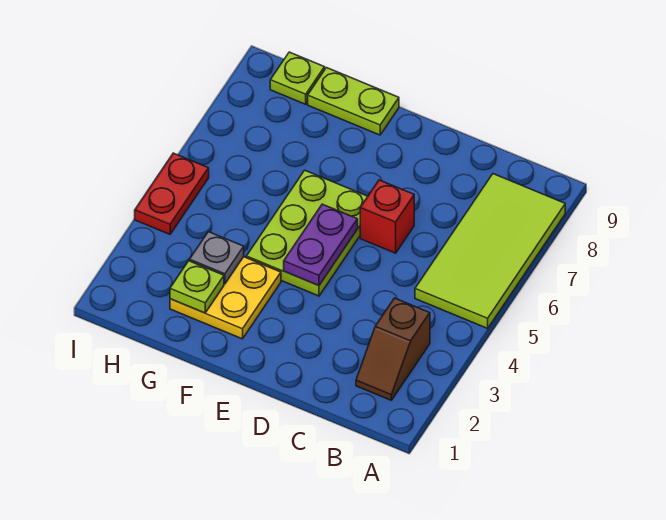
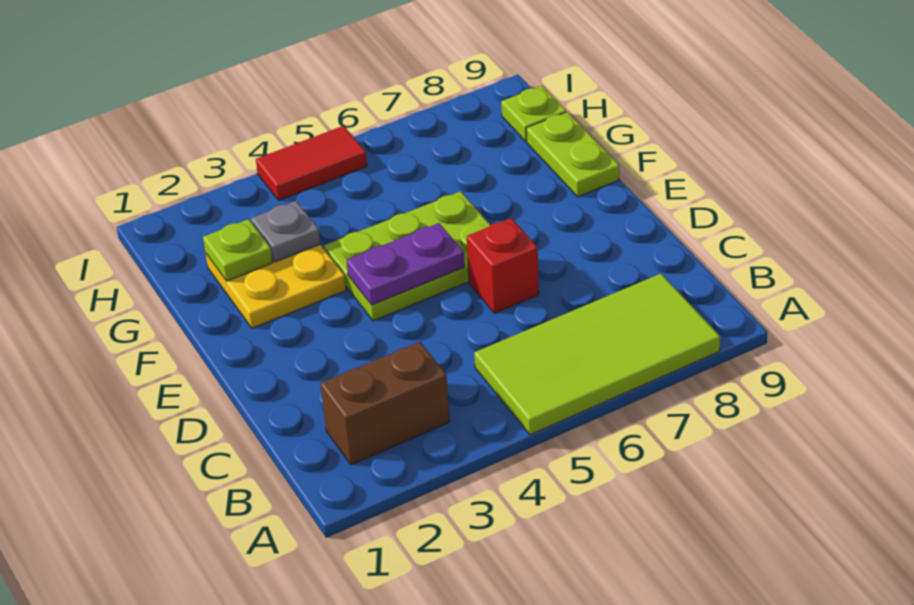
brown slope B2:B3 level 1 top 3 -> brown brick B2:B3 level 1
red plate I4:I5 level 1 -> red tile I4:I5 level 1

